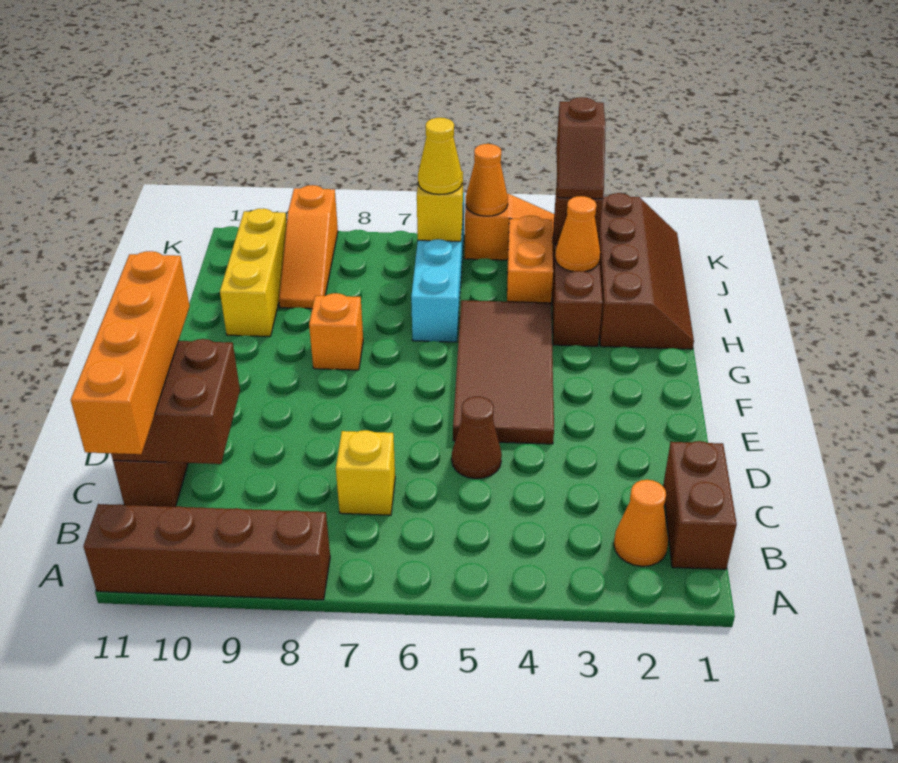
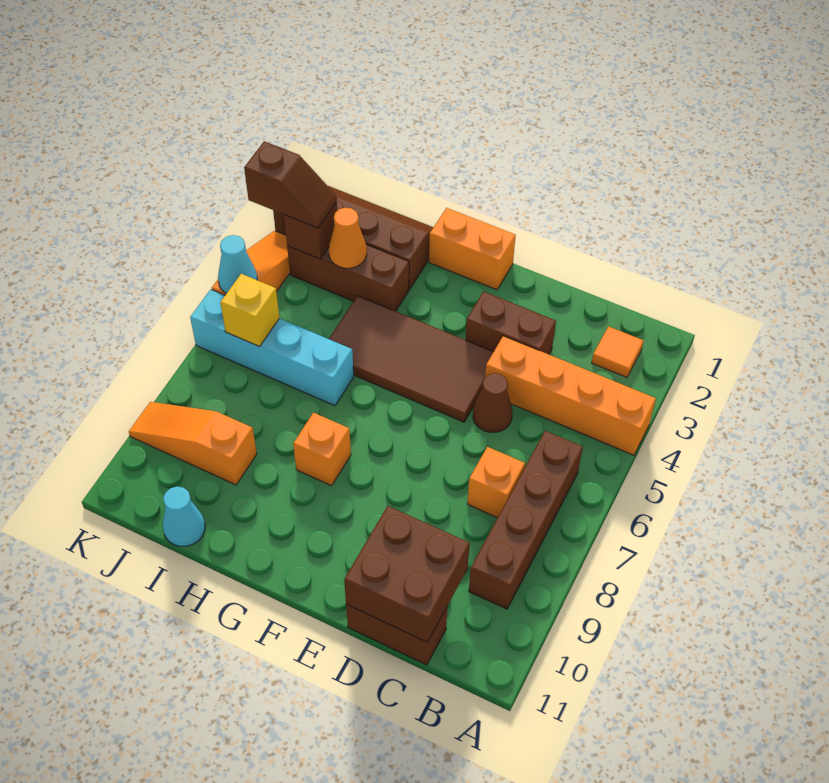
brown brick A8:A11 level 1 -> brown brick B6:B9 level 1
brown brick B1:C1 level 1 -> brown brick D3:E3 level 1
orange cone B2 level 1 -> orange tile B2 level 1
orange brick B11:E11 level 3 -> orange brick A4:D4 level 1
yellow brick C7 level 1 -> orange brick C7 level 1
yellow brick H10:J10 level 1 -> none
orange brick I4:J4 level 1 -> orange brick F1:G1 level 1
orange slope I9:K9 level 1 top K -> orange slope I9:K9 level 1 top I
none -> cyan cone I11 level 1
yellow cone J6 level 3 -> none
orange cone K5 level 2 -> cyan cone K5 level 2

